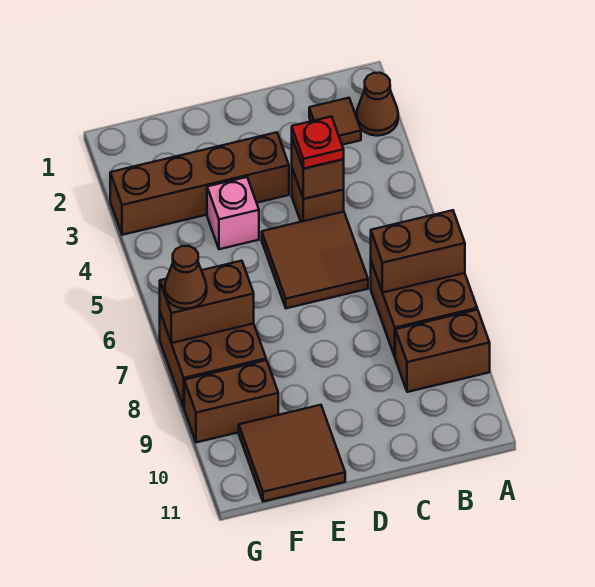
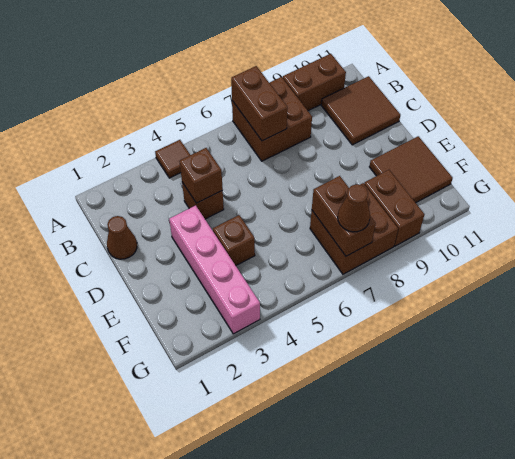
brown cone A2 level 1 -> brown cone C1 level 1
brown brick A9:B9 level 1 -> brown brick A9:A10 level 1
brown tile B2 level 1 -> brown tile A4 level 1
red plate C4 level 3 -> none
brown tile C5:D6 level 1 -> brown tile B10:C11 level 1
brown brick D3:G3 level 1 -> pink brick D3:G3 level 1
pink brick E4 level 1 -> brown brick E4 level 1

